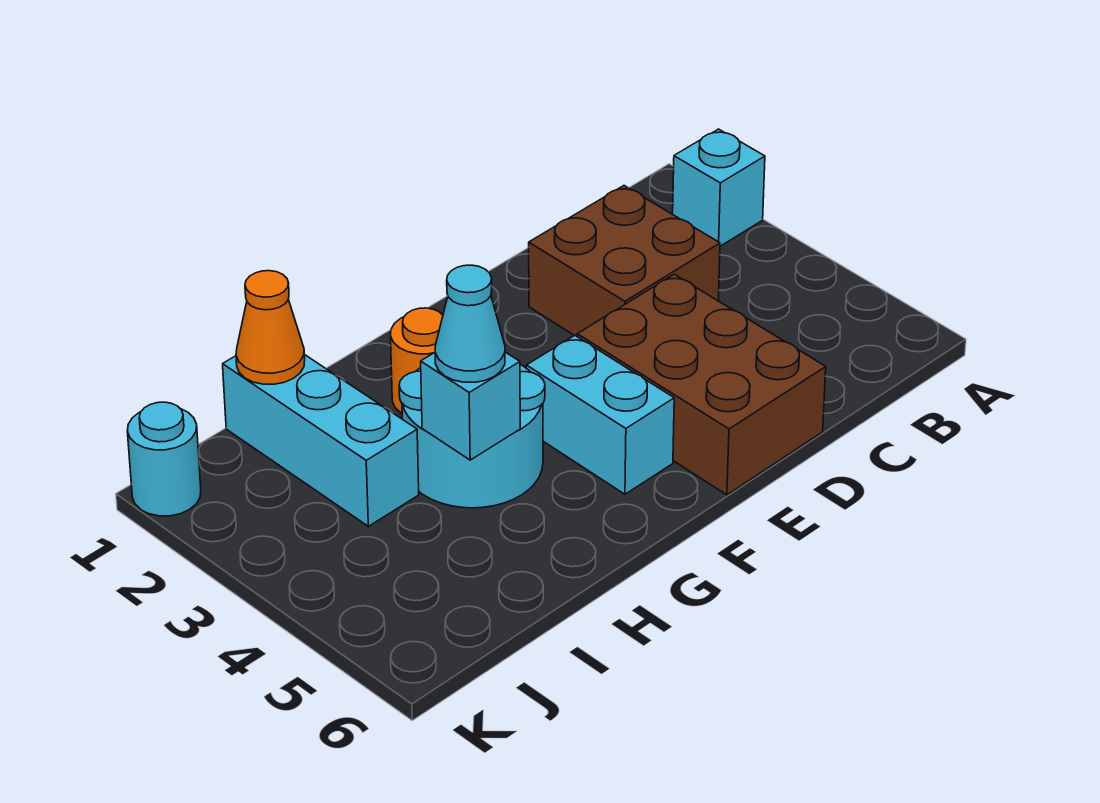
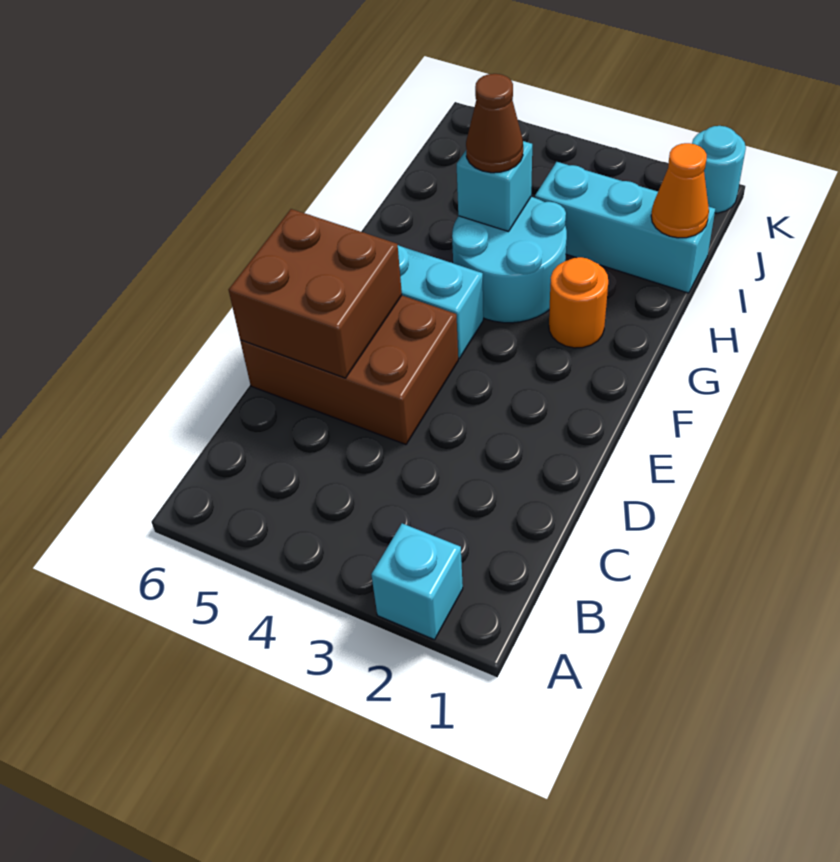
brown brick C2:D3 level 1 -> brown brick D5:E6 level 2
cyan cone H4 level 3 -> brown cone H4 level 3

